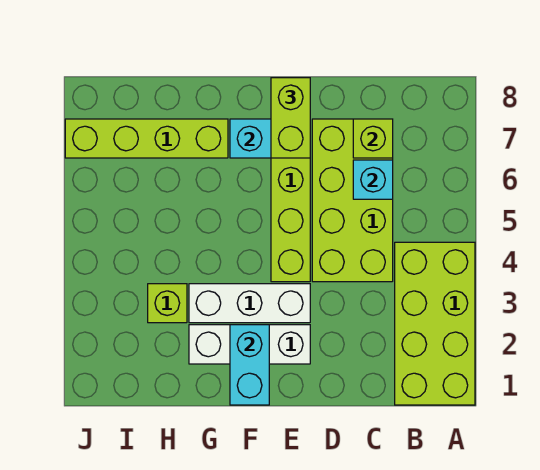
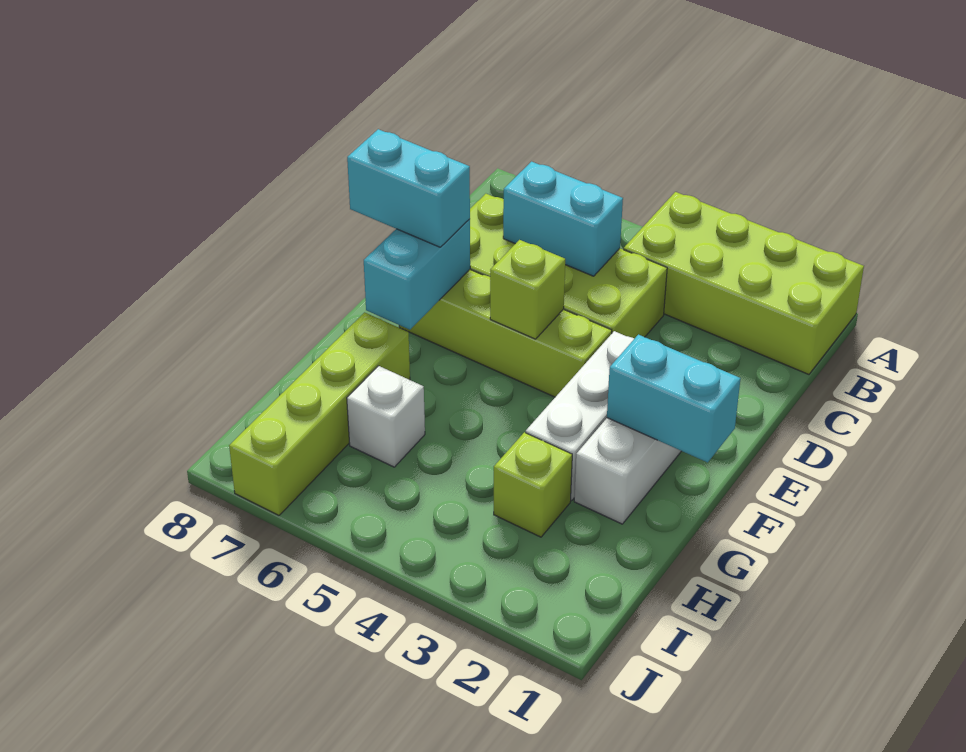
cyan brick C6 level 2 -> cyan brick C5:C6 level 2
lime brick C7 level 2 -> lime brick E5 level 2
lime brick E7:E8 level 3 -> cyan brick E7:E8 level 3
none -> white brick H6 level 1

